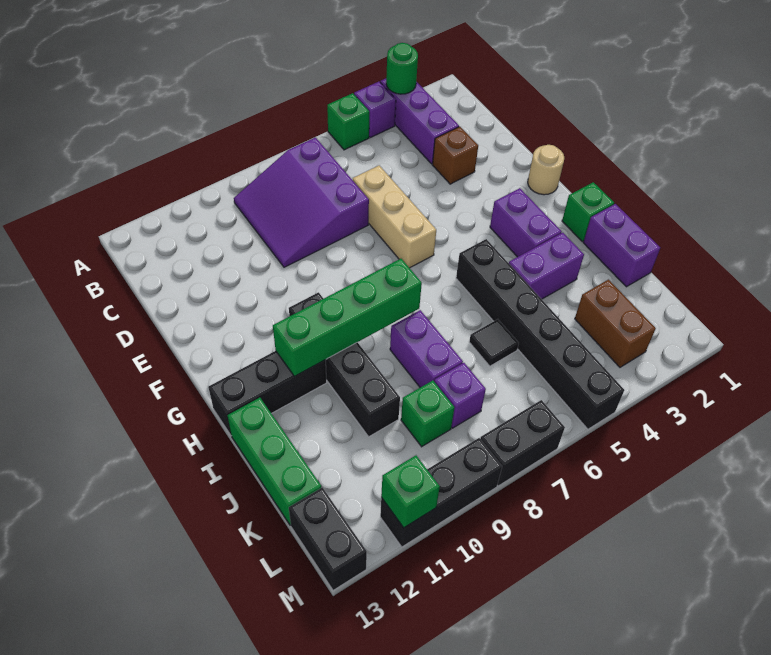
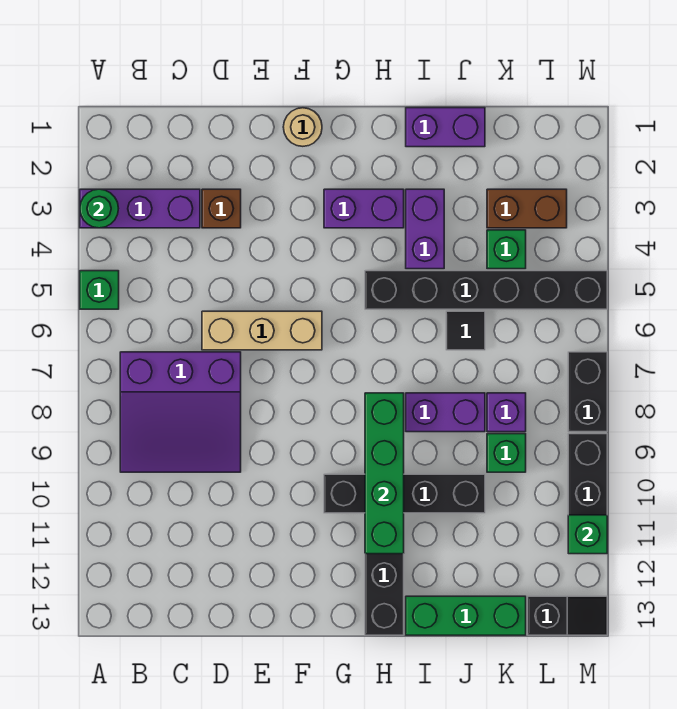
purple brick A4 level 1 -> none
green brick H1 level 1 -> green brick K4 level 1
black brick L13:M13 level 1 -> black slope L13:M13 level 1 top L

